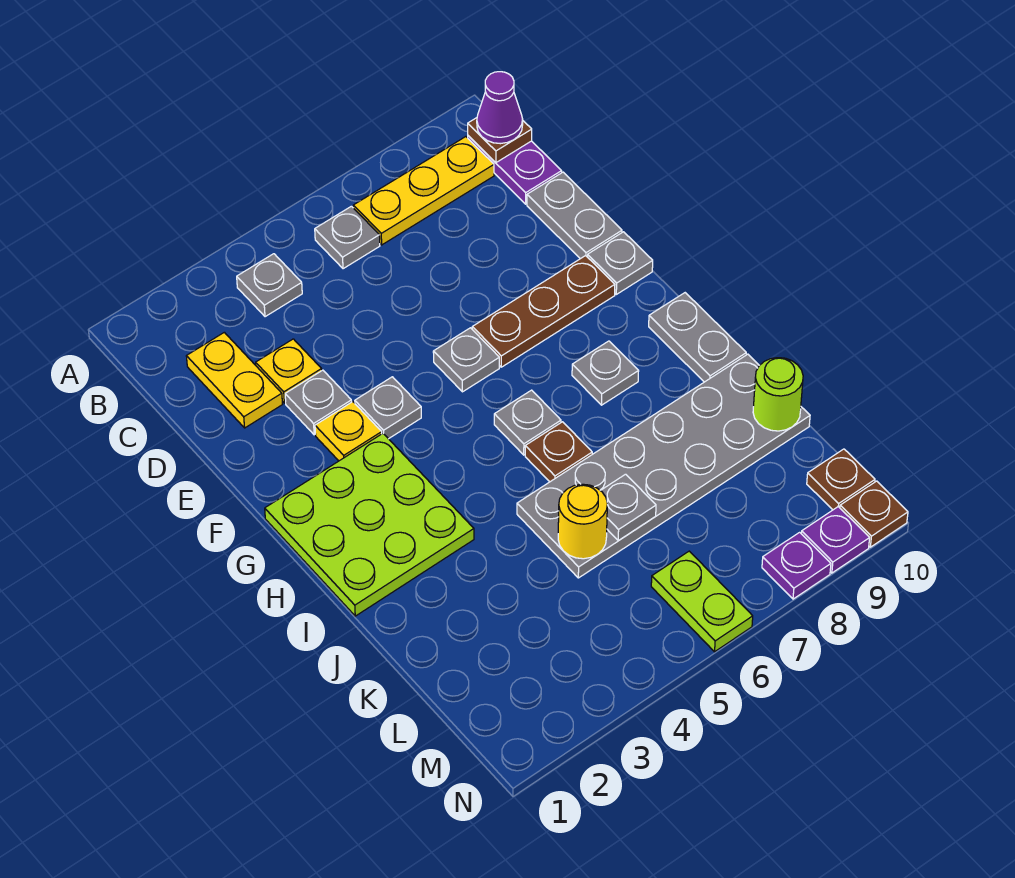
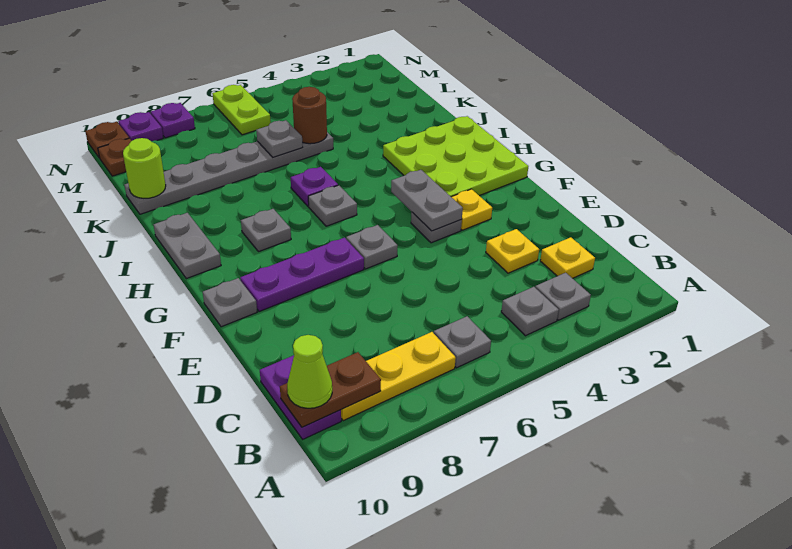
brown plate B10 level 2 -> brown plate B9:B10 level 2
purple cone B10 level 3 -> lime cone B10 level 3
yellow plate C2:D2 level 1 -> yellow plate C2 level 1
grey plate D10:E10 level 1 -> grey plate F4:G4 level 2
grey plate E3 level 1 -> grey plate B3 level 1
brown plate F7:F9 level 1 -> purple plate F7:F9 level 1
brown plate I6 level 1 -> purple plate I6 level 1
grey plate J5:K10 level 1 -> grey plate K5:K10 level 1
yellow round brick K5 level 2 -> brown round brick K5 level 2

